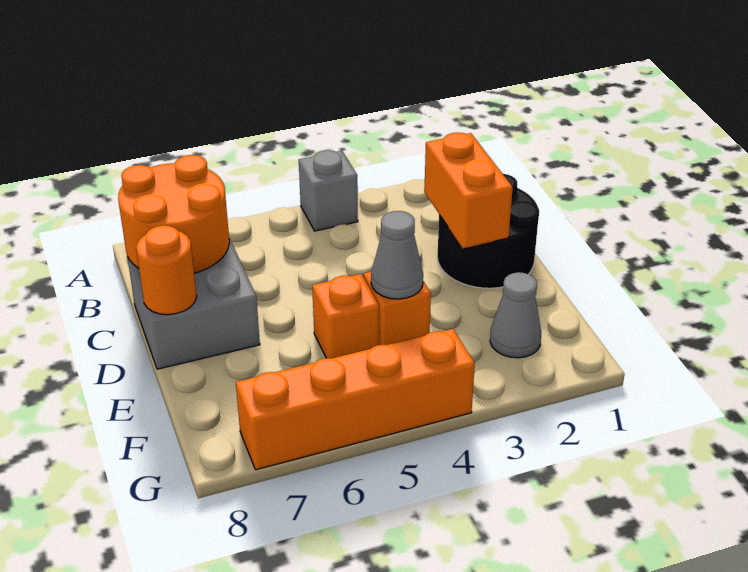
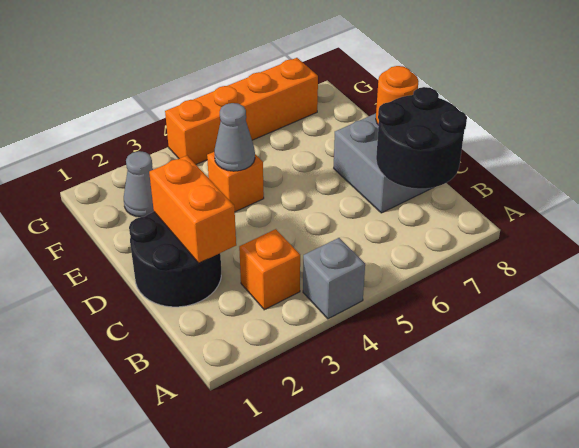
orange round brick B7:C8 level 2 -> black round brick B7:C8 level 2
orange brick E5 level 1 -> orange brick B3 level 1

